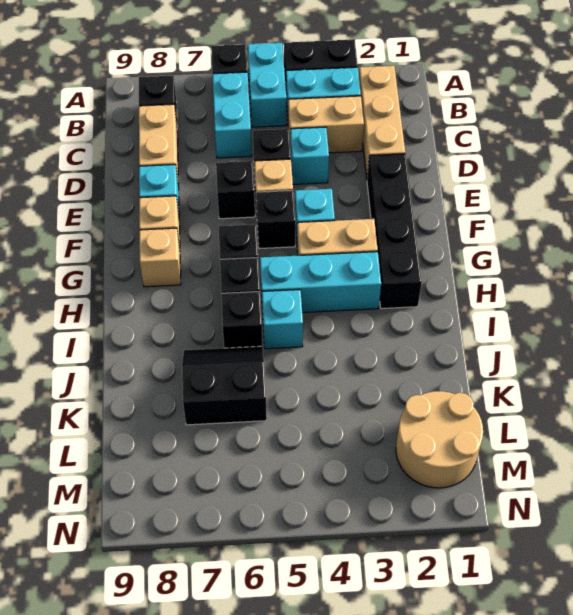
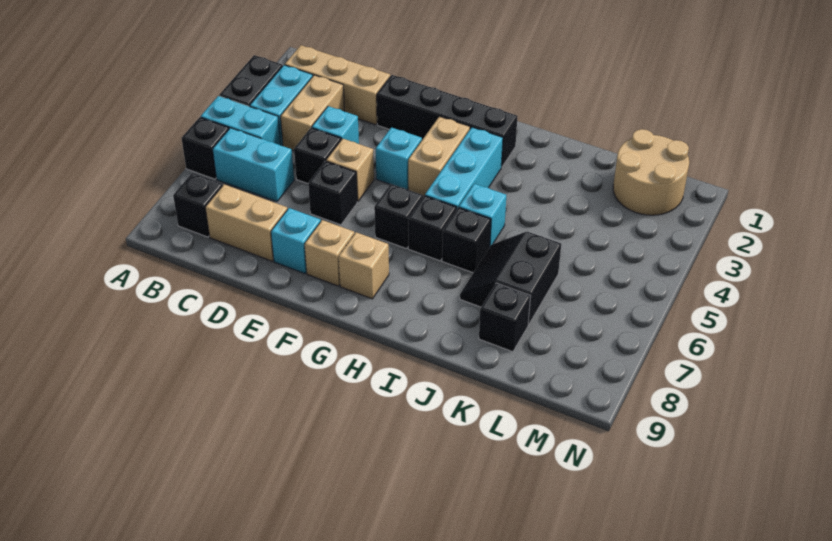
black brick F5 level 1 -> black brick K8 level 1

